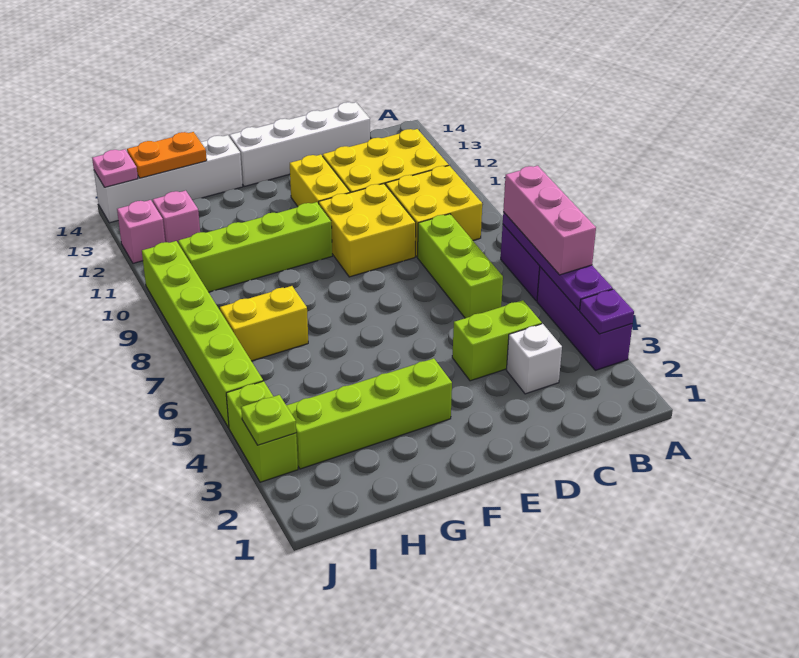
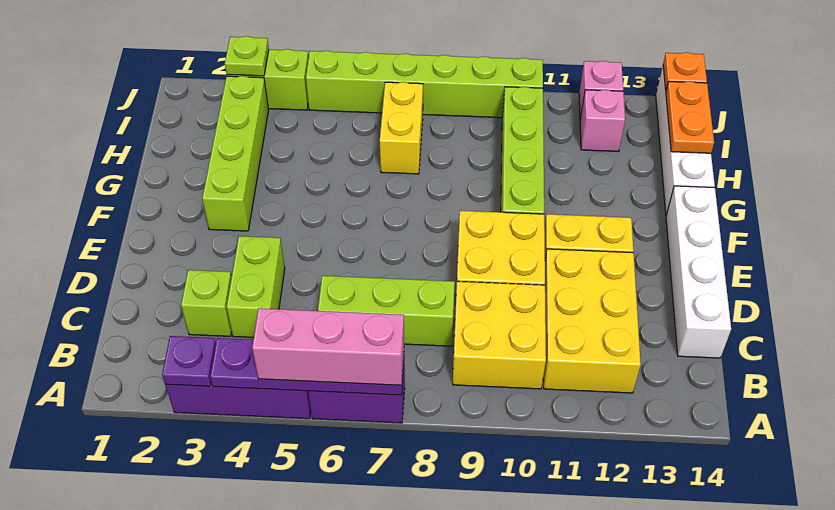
white brick C3 level 1 -> lime brick C3 level 1
pink plate J14 level 2 -> orange plate J14 level 2

